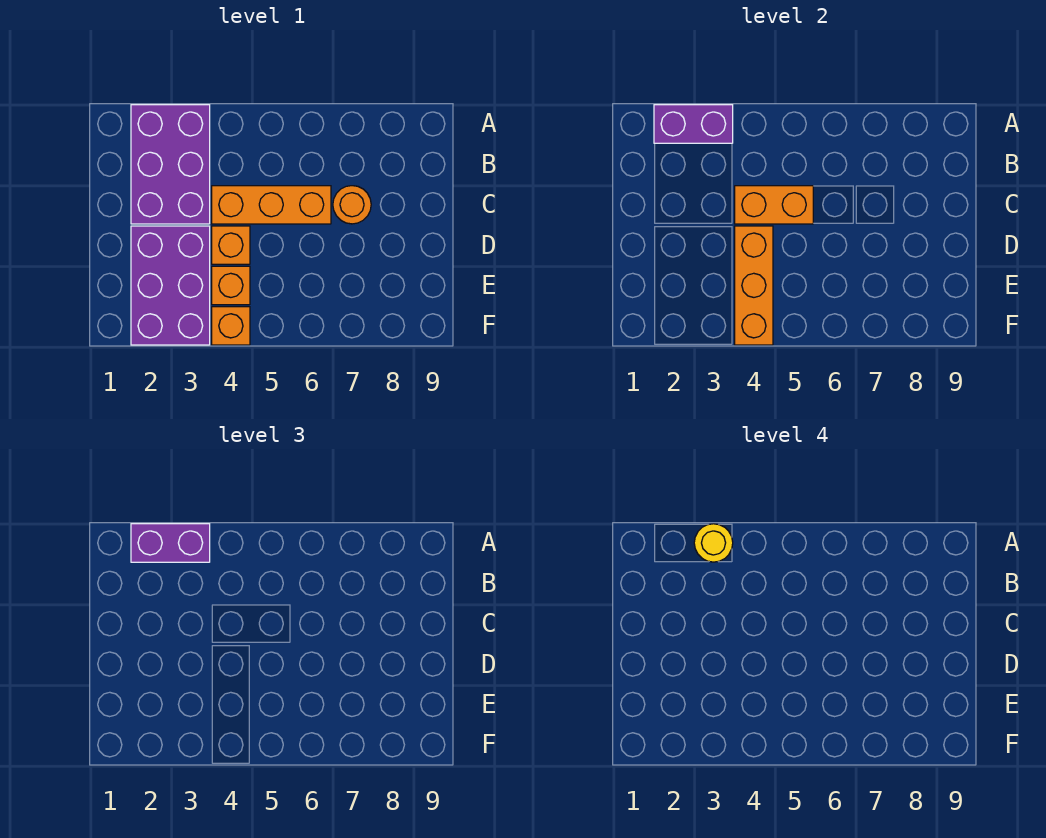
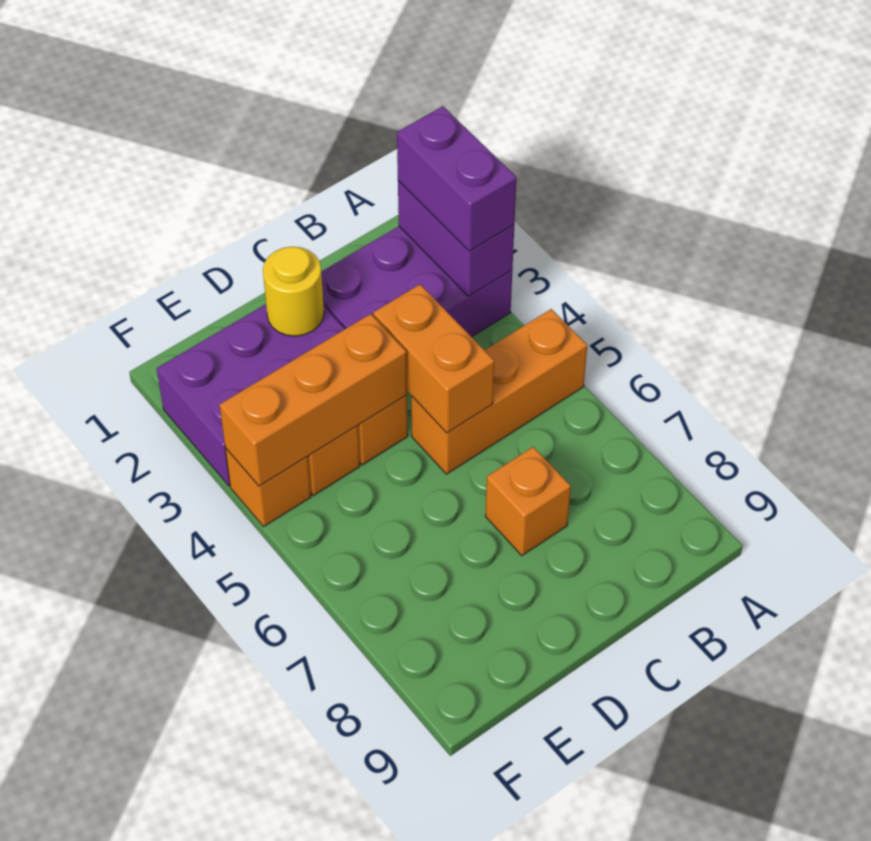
yellow round brick A3 level 4 -> yellow round brick D2 level 2
orange brick C4:C6 level 1 -> orange brick A5:C5 level 1
orange round brick C7 level 1 -> orange brick C7 level 1

